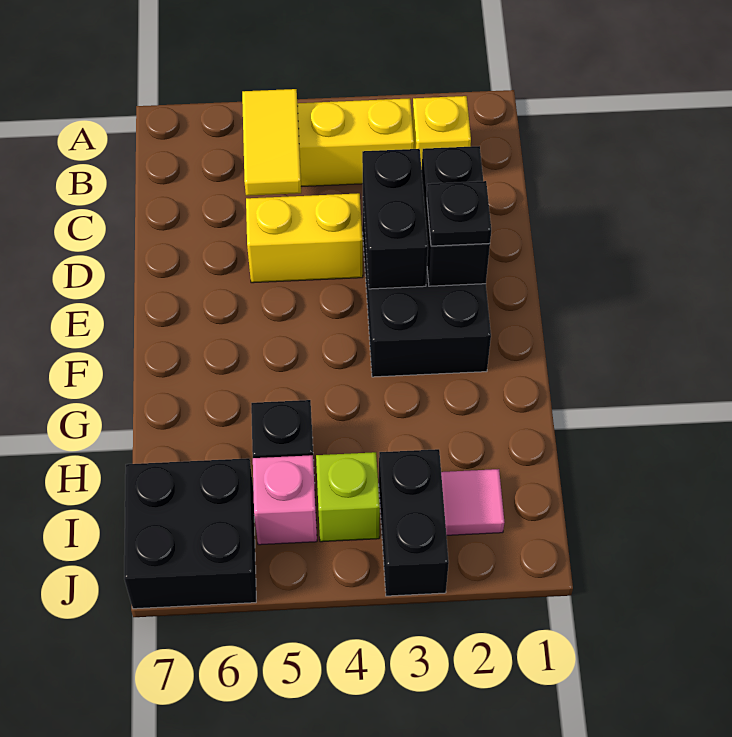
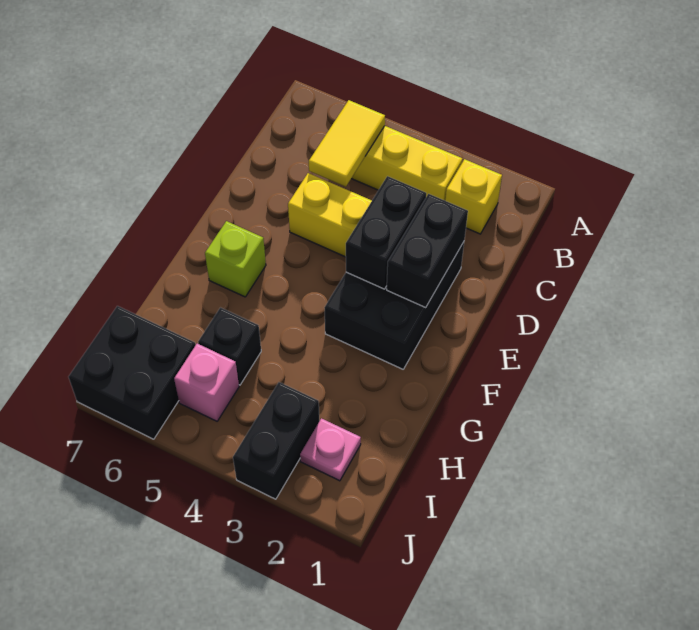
black plate E2 level 3 -> none
pink tile I2 level 1 -> pink plate I2 level 1
lime brick I4 level 1 -> lime brick F6 level 1

